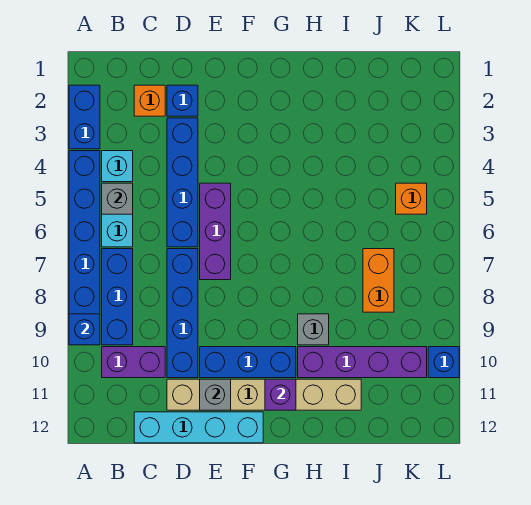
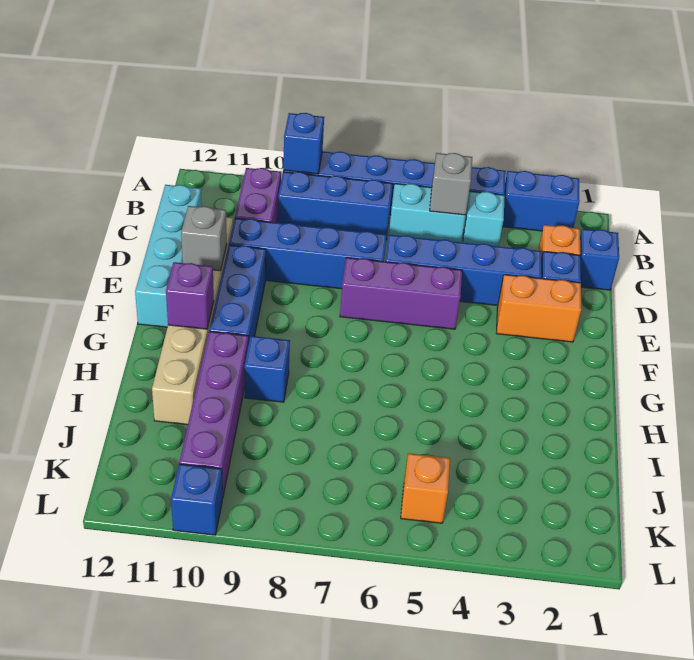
none -> blue brick C1 level 1
grey brick H9 level 1 -> blue brick H9 level 1
orange brick J7:J8 level 1 -> orange brick E2:E3 level 1

